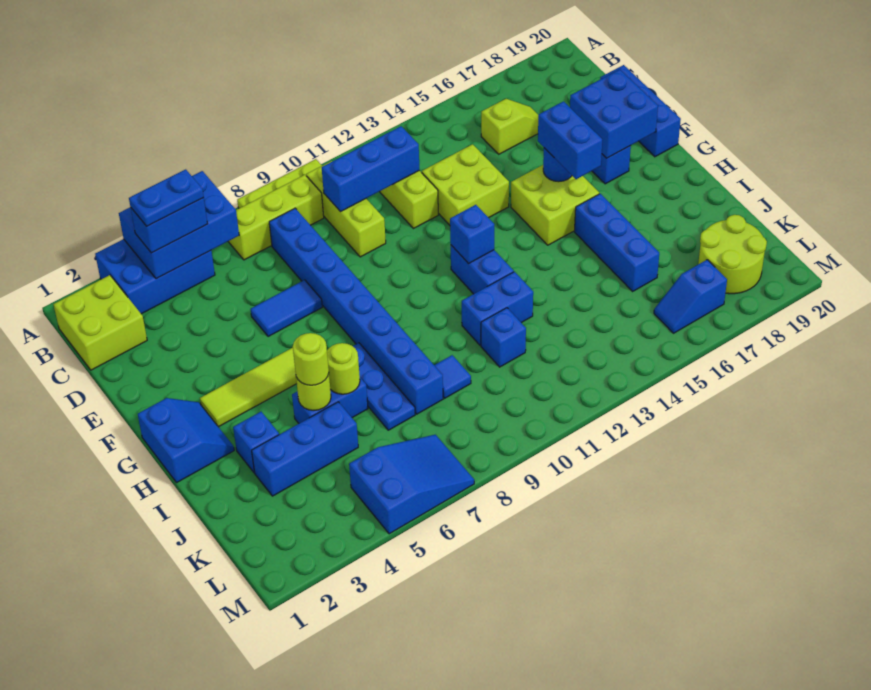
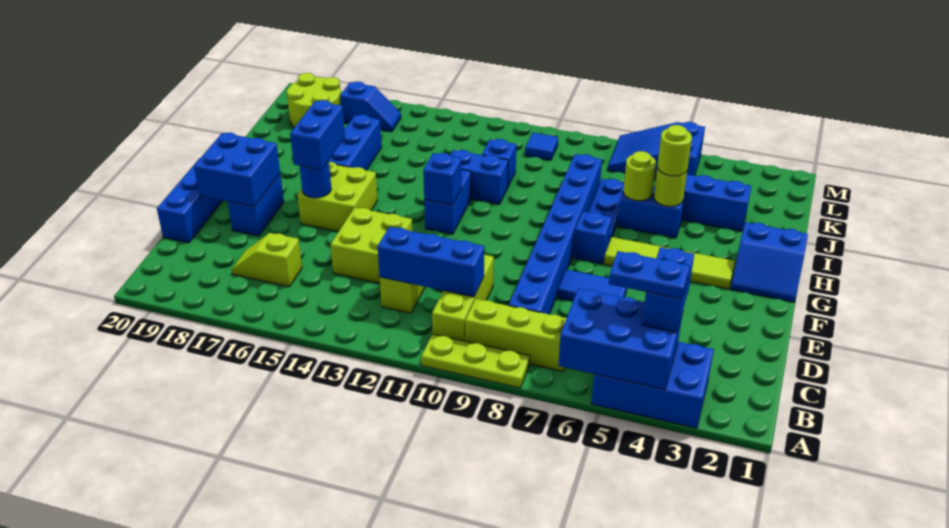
lime brick B1:C2 level 1 -> none
blue brick B4:B5 level 3 -> blue brick B4:C4 level 3
blue slope G1:H2 level 1 top 1 -> blue slope G1:H2 level 1 top H
blue brick I3 level 1 -> blue brick G7 level 1
blue tile J9 level 1 -> blue tile L10 level 1

